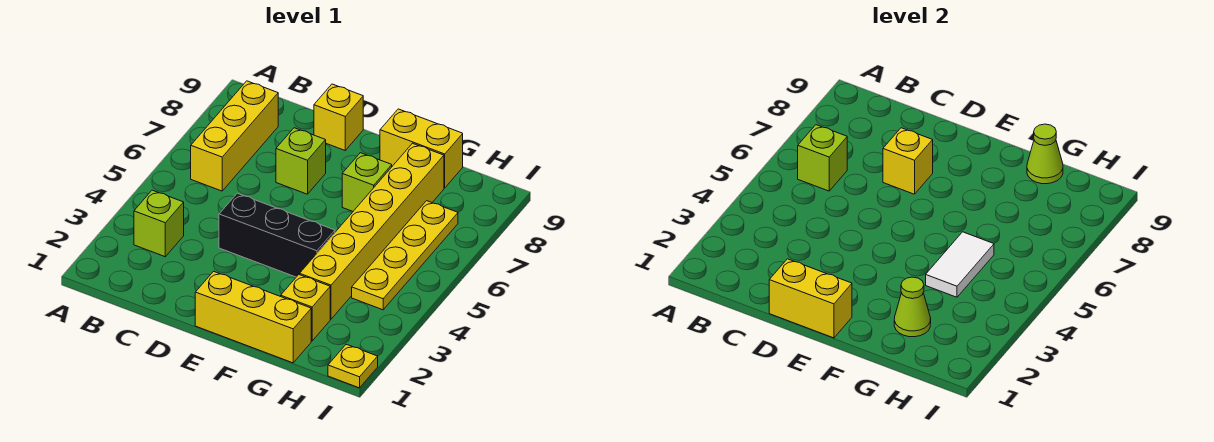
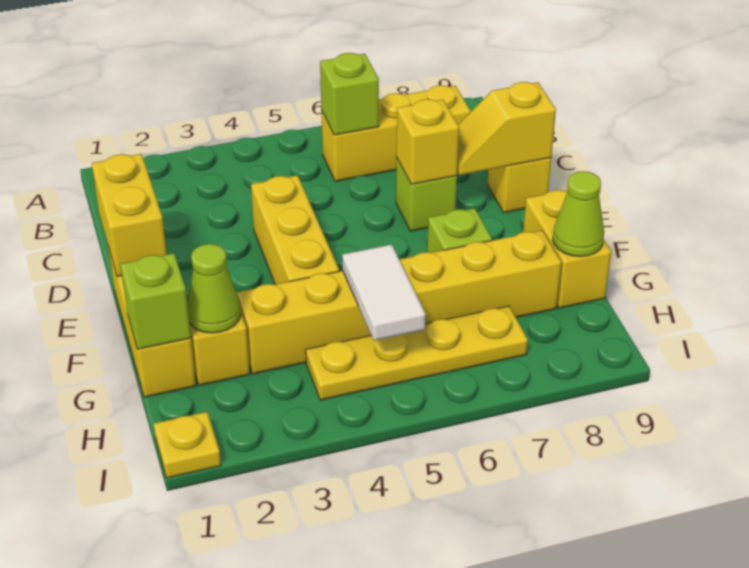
lime brick B3 level 1 -> lime brick G1 level 2
black brick D4:F4 level 1 -> yellow brick D4:F4 level 1
none -> yellow slope D8:D9 level 2 top 9
white tile G4:G5 level 2 -> white tile G5:H5 level 2

